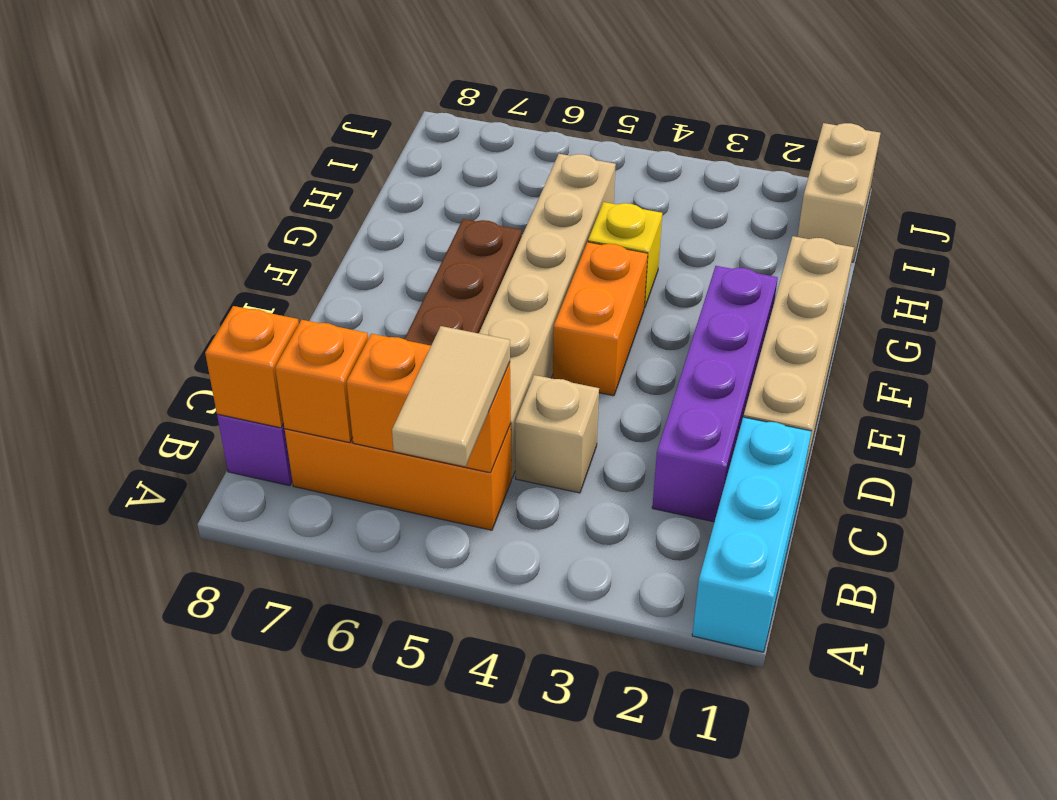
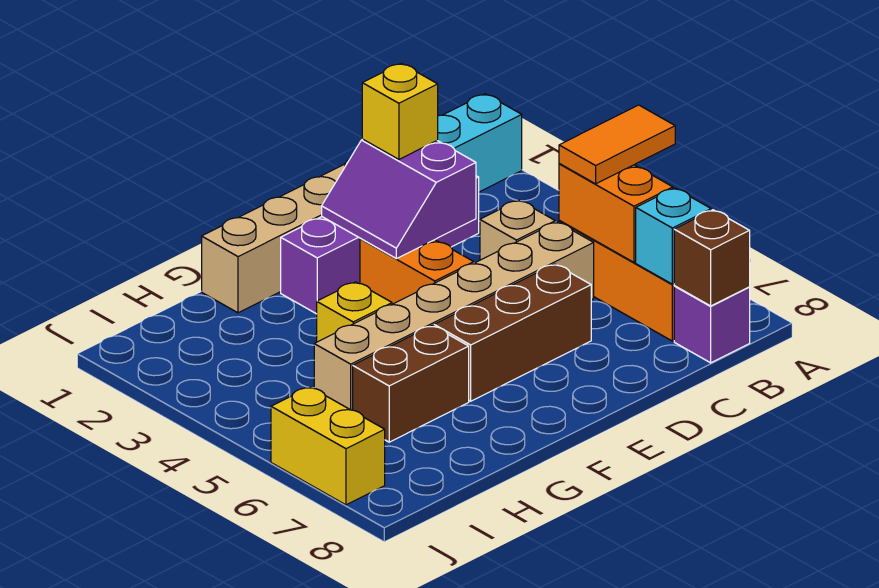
tan tile A5:B5 level 3 -> orange tile A5:B5 level 3
orange brick B7 level 2 -> cyan brick B7 level 2
orange brick B8 level 2 -> brown brick B8 level 2
none -> purple slope D2:E3 level 2 top D
none -> yellow brick D2 level 3
orange brick E4:F4 level 1 -> orange brick E3:E4 level 1
none -> brown brick G6:H6 level 1
tan brick I1:J1 level 1 -> none
none -> yellow brick J6:J7 level 1

